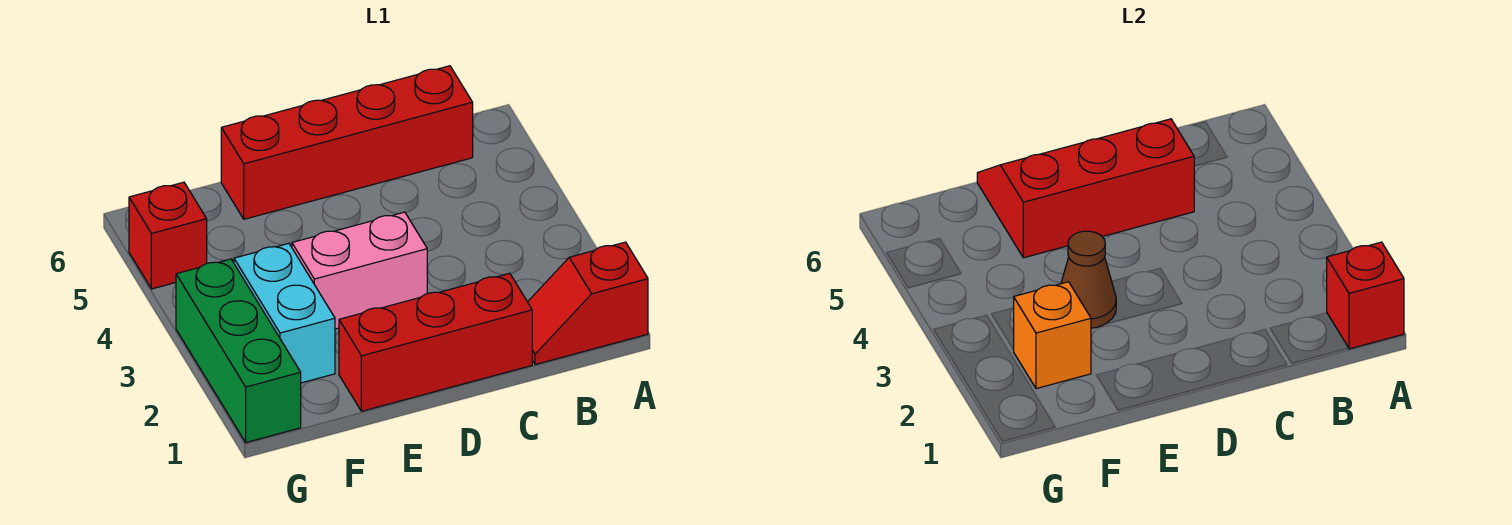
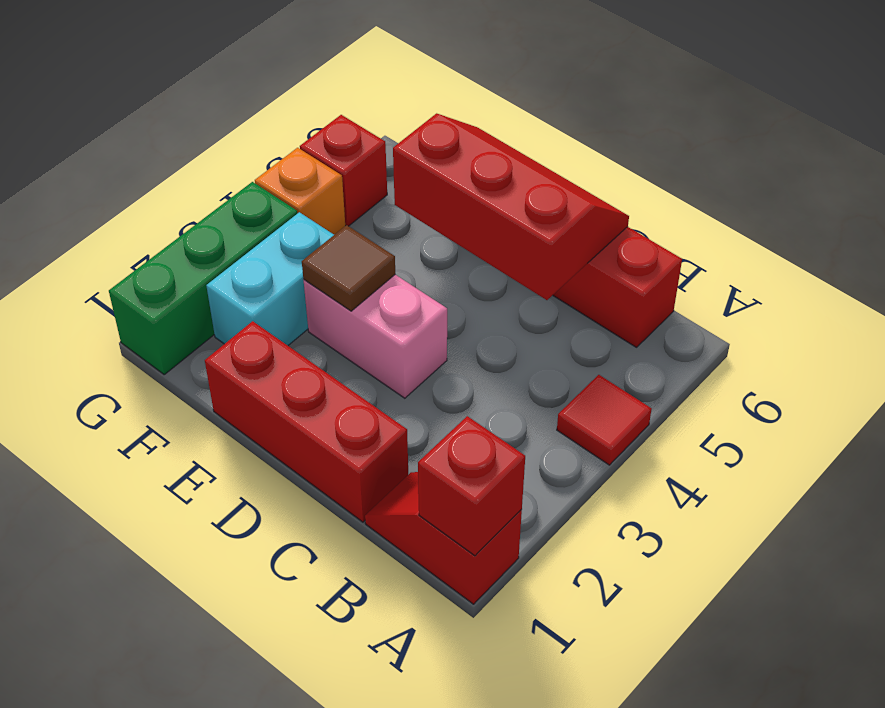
none -> red tile A4 level 1
brown cone E3 level 2 -> brown tile E3 level 2
orange brick F2 level 2 -> orange brick G4 level 1

